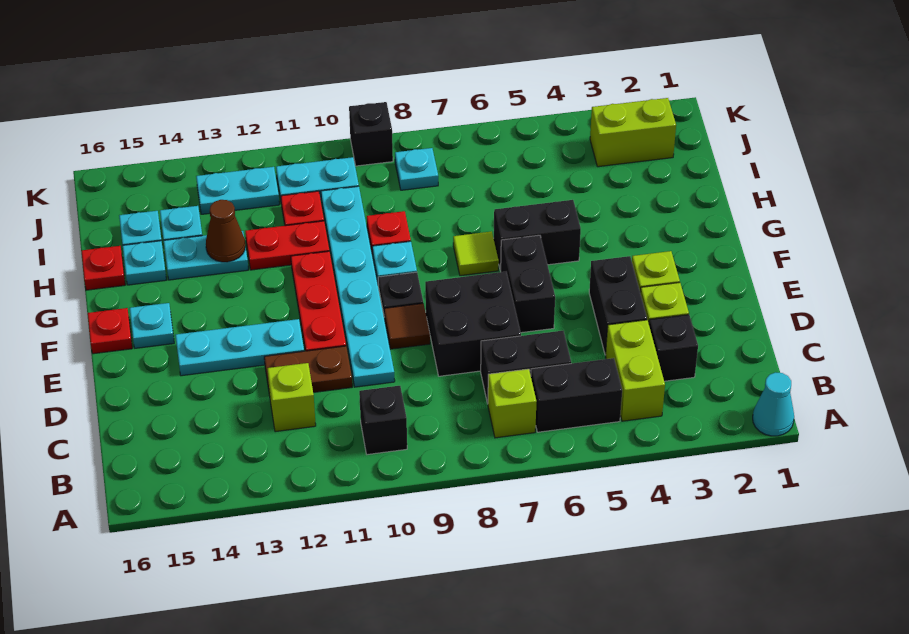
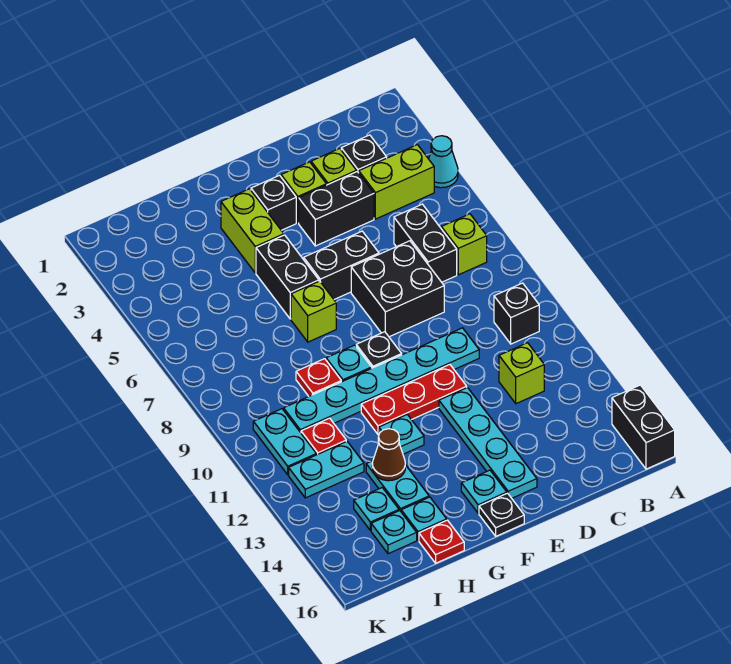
cyan cone A1 level 1 -> cyan cone A4 level 1
black brick B5:B6 level 1 -> black brick A15:A16 level 1
brown plate D11:D12 level 1 -> none
brown tile E9 level 1 -> none
cyan plate E12:E14 level 1 -> cyan plate E12:E15 level 1
red plate F16 level 1 -> black plate F16 level 1
lime tile G7 level 1 -> lime brick G7 level 1
red plate H11:H12 level 1 -> none
lime brick J2:J3 level 1 -> lime brick G3:G4 level 1
cyan plate J8 level 1 -> cyan plate G12 level 1
cyan plate J12:J13 level 1 -> cyan plate I12:J12 level 1
black brick K9 level 1 -> black brick F3 level 1

